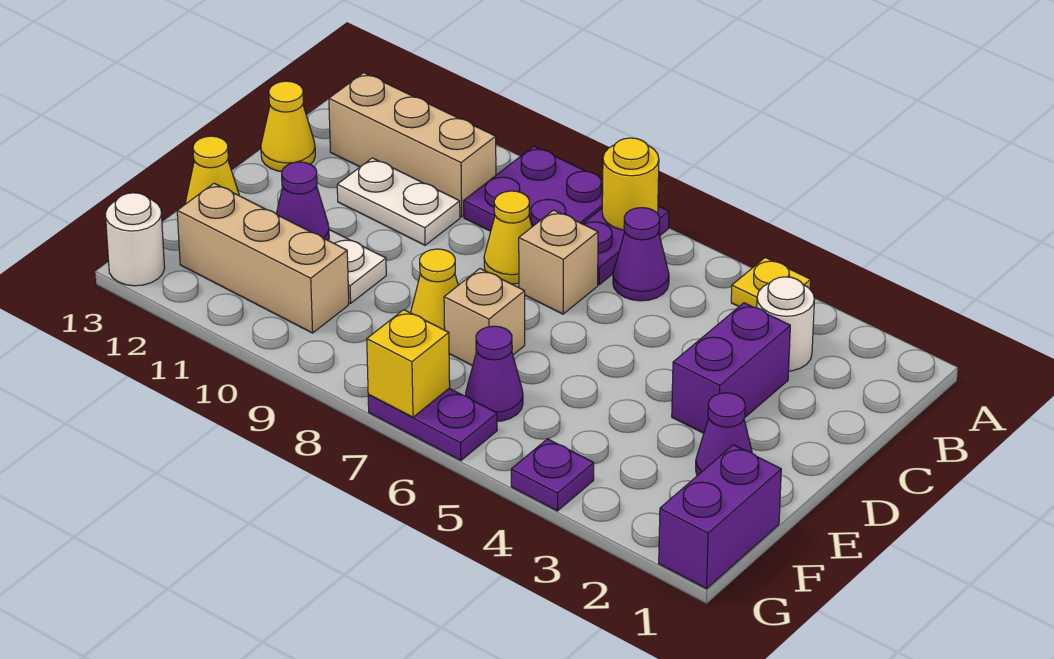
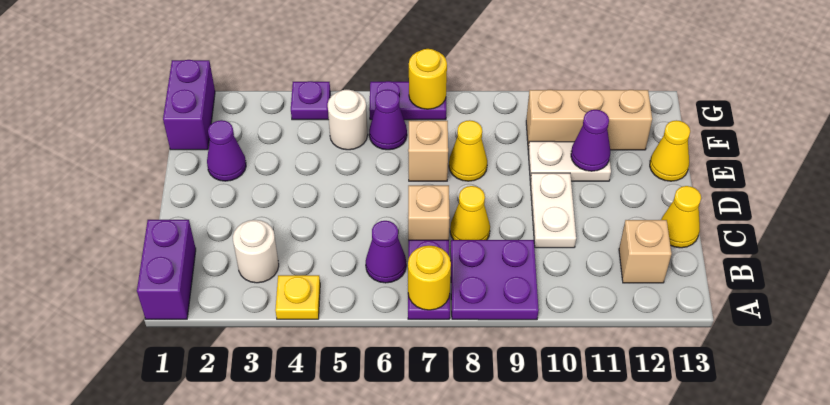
tan brick B10:B12 level 1 -> tan brick B12 level 1
purple brick C3:D3 level 1 -> purple brick A1:B1 level 1
white plate C10:C11 level 1 -> white plate C10:D10 level 1
yellow brick G7 level 2 -> yellow round brick G7 level 2
white round brick G13 level 1 -> white round brick F5 level 1

